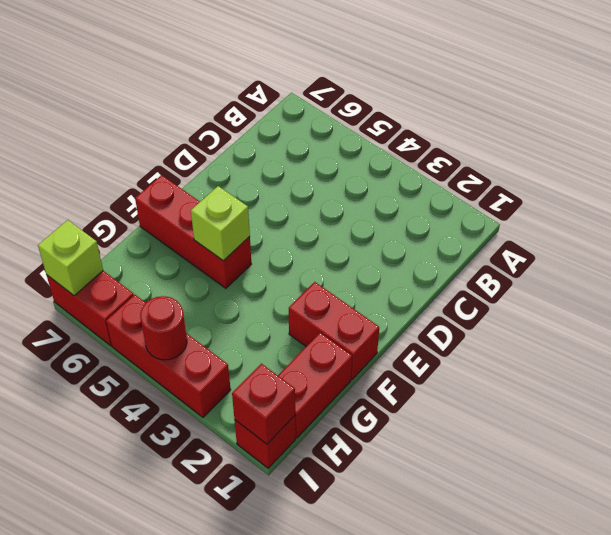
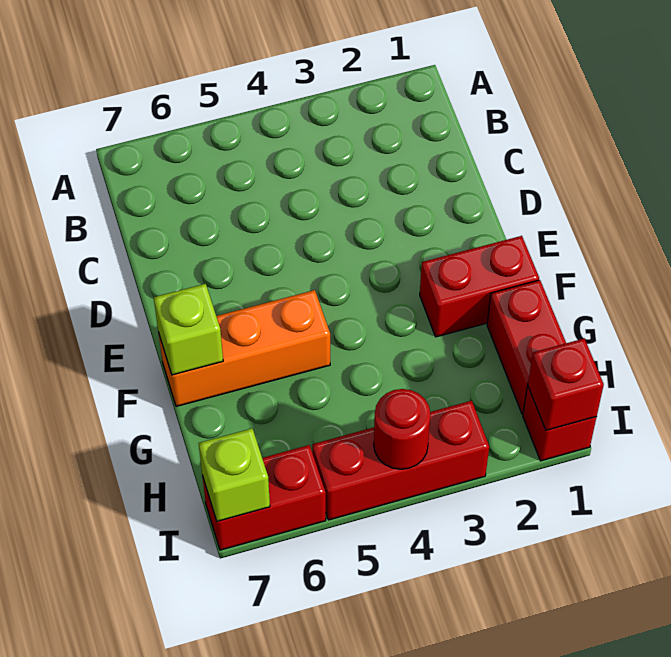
red brick F5:F7 level 1 -> orange brick F5:F7 level 1
lime brick F5 level 2 -> lime brick F7 level 2

